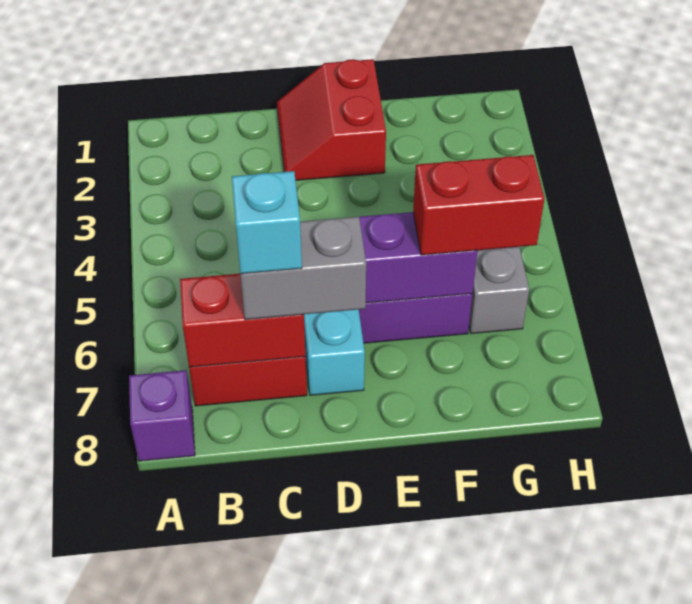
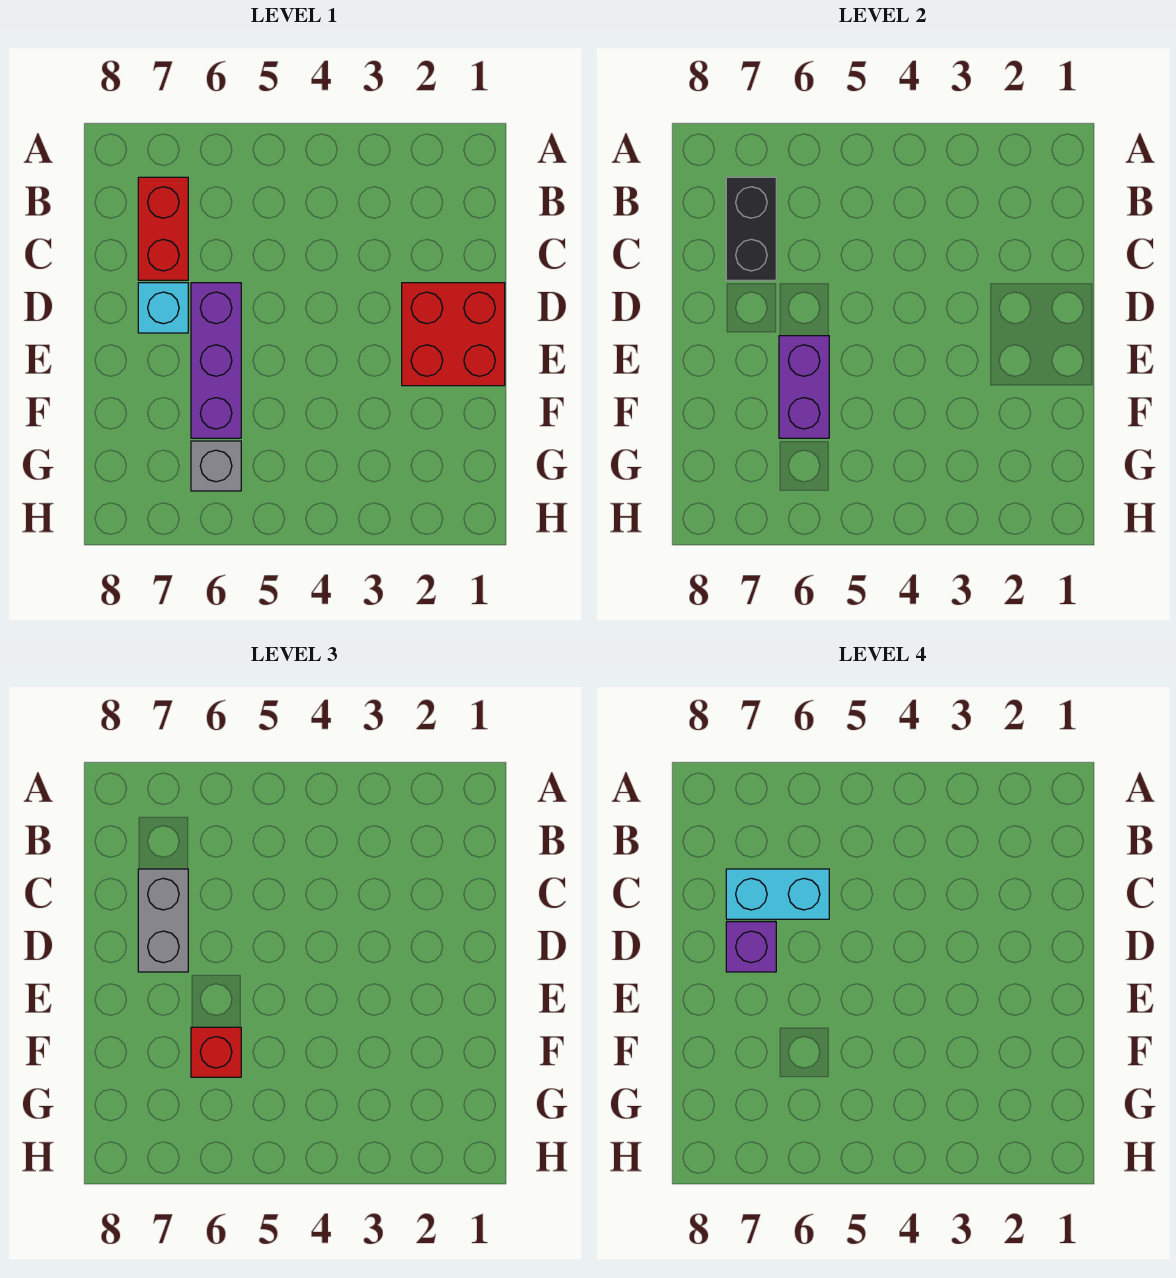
purple brick A8 level 1 -> purple brick D7 level 4
red brick B7:C7 level 2 -> black brick B7:C7 level 2
cyan brick C7 level 4 -> cyan brick C6:C7 level 4
red slope D1:E2 level 1 top E -> red brick D1:E2 level 1
red brick F6:G6 level 3 -> red brick F6 level 3

